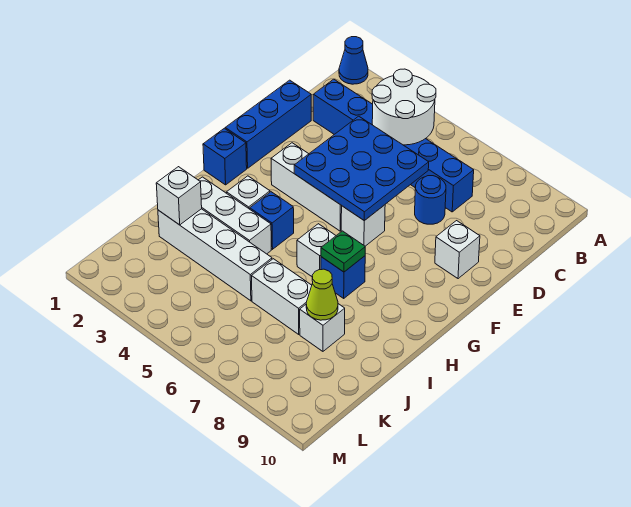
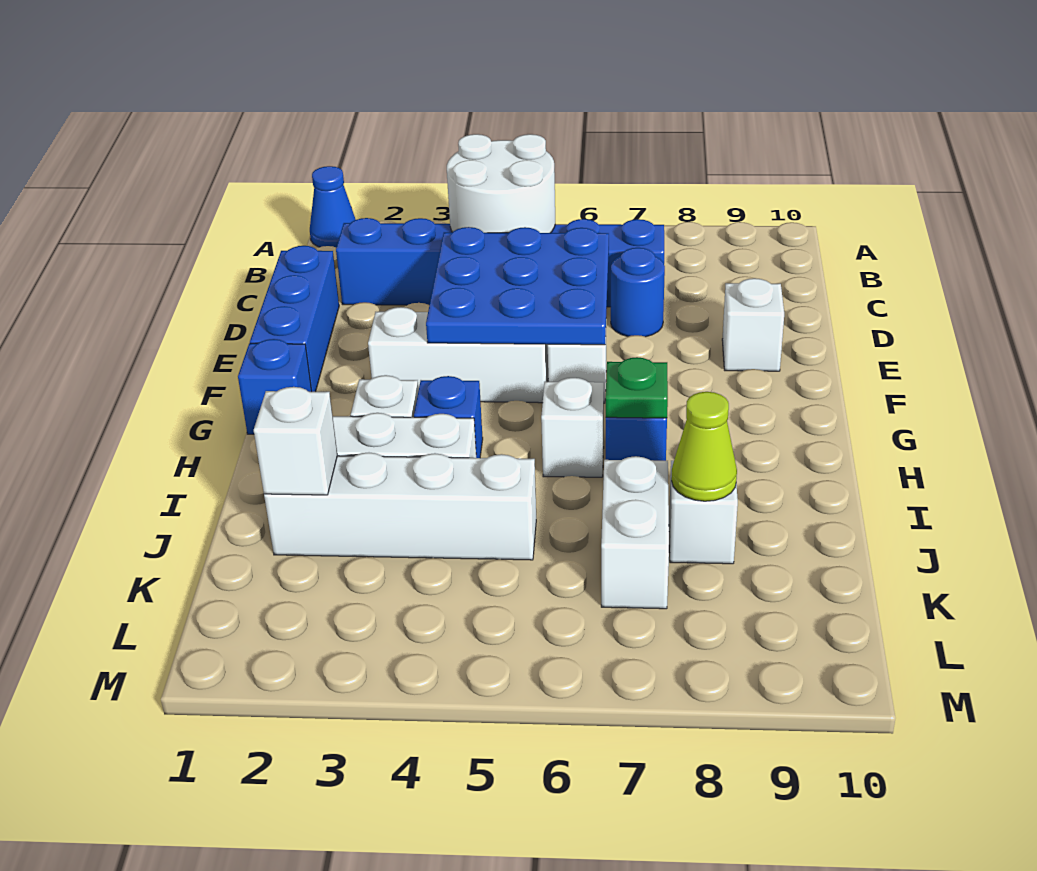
white brick J6:J7 level 1 -> white brick J7:K7 level 1

